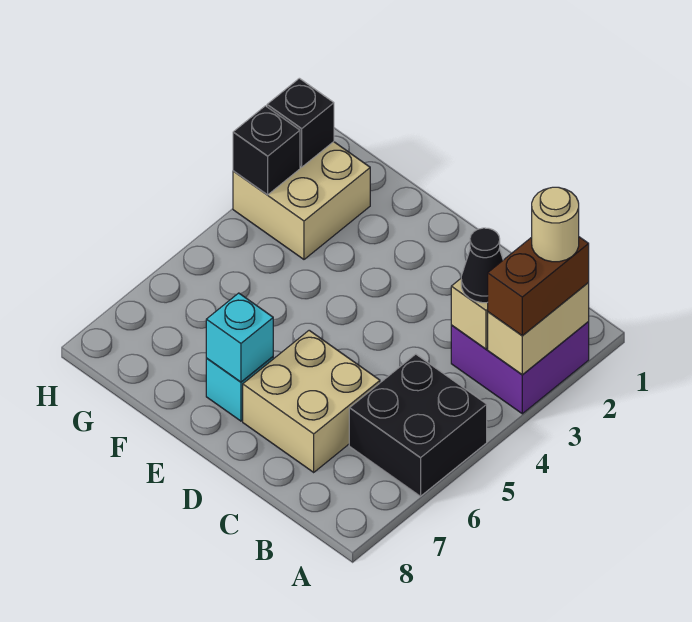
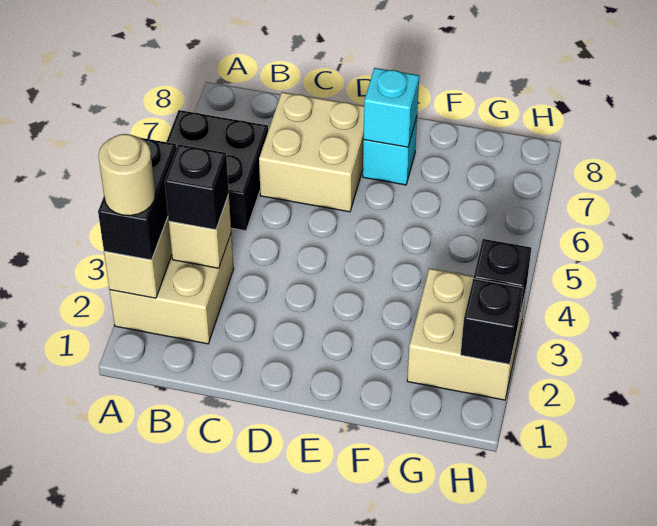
purple brick A2:B3 level 1 -> tan brick A2:B3 level 1
brown brick A2:A3 level 3 -> black brick A2:A3 level 3
black cone B3 level 3 -> black brick B3 level 3

